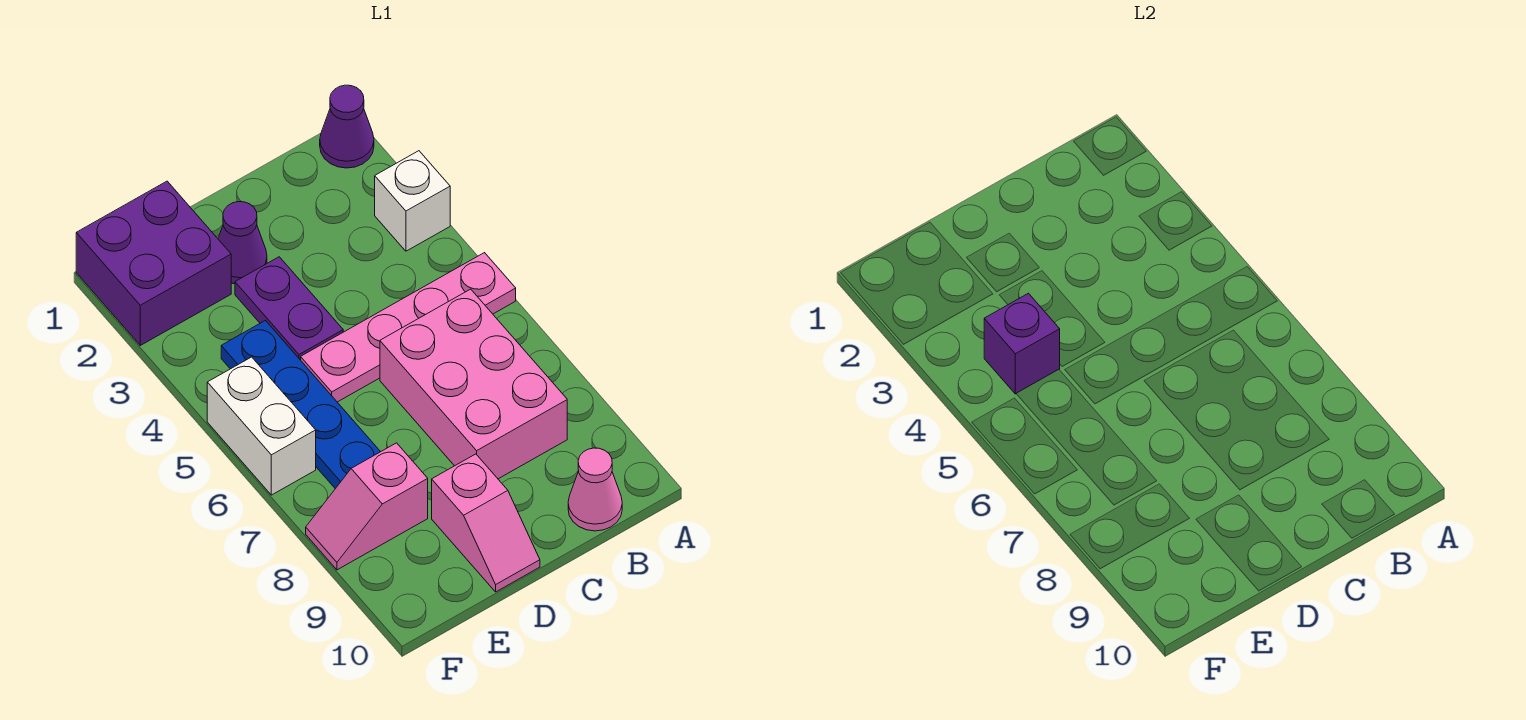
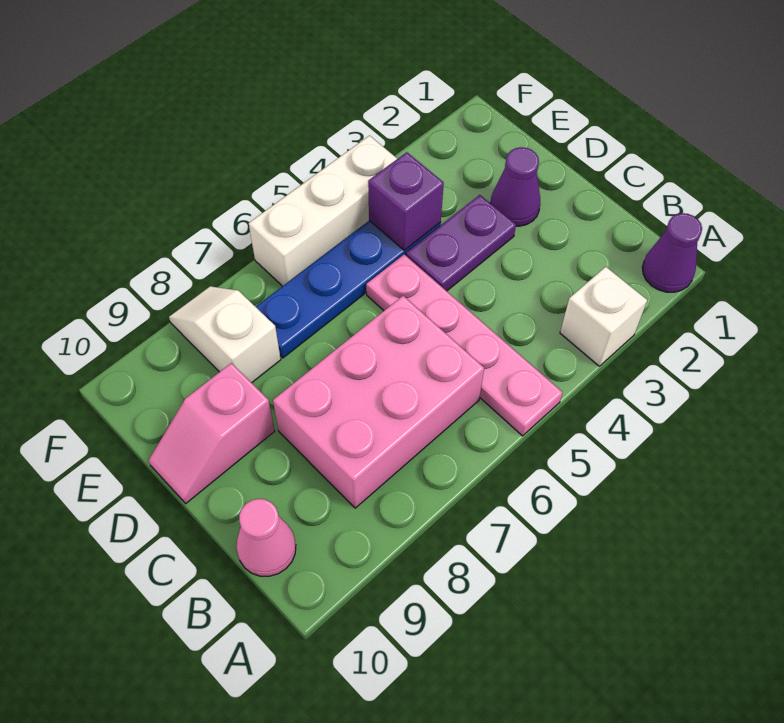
purple brick E1:F2 level 1 -> none
pink slope E8:F8 level 1 top E -> white slope E8:F8 level 1 top E
white brick F5:F6 level 1 -> white brick F4:F6 level 1

